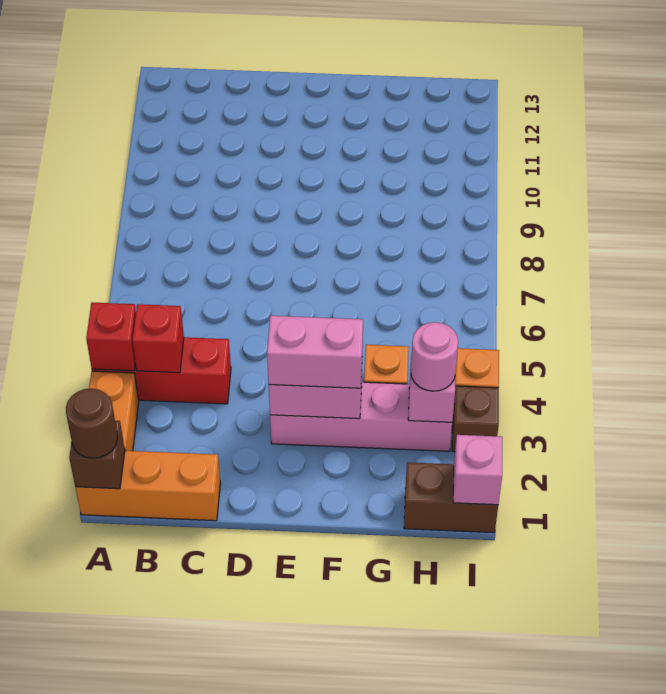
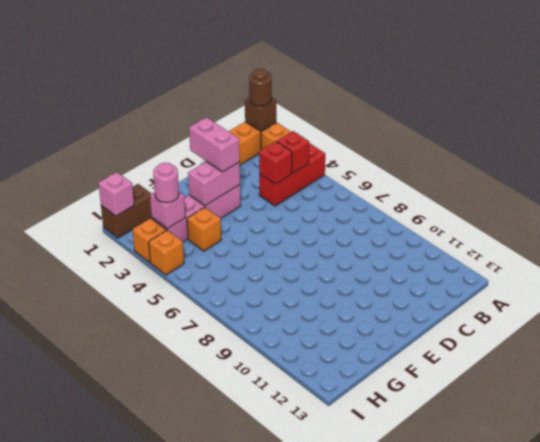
red brick A4 level 2 -> red brick C4 level 2
pink brick E3:F3 level 3 -> pink brick E2:E3 level 3
brown brick I3 level 1 -> orange brick I3 level 1

